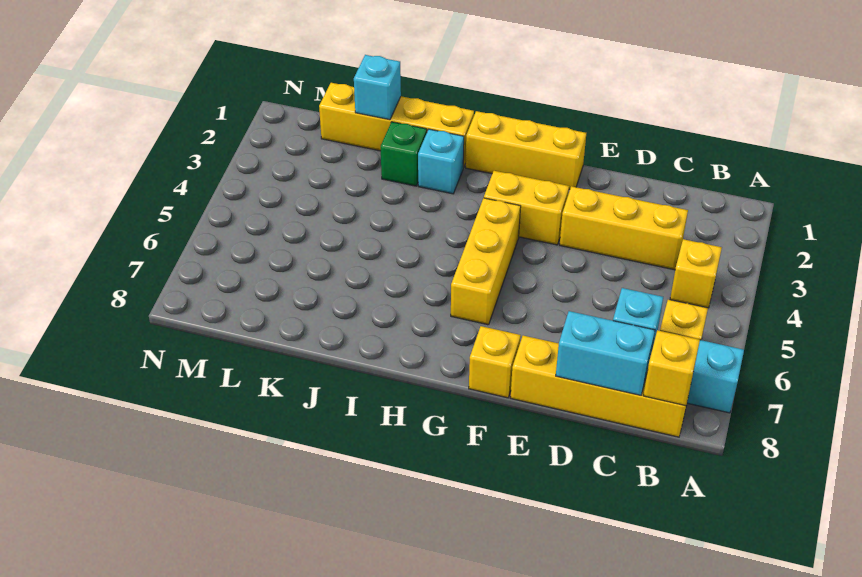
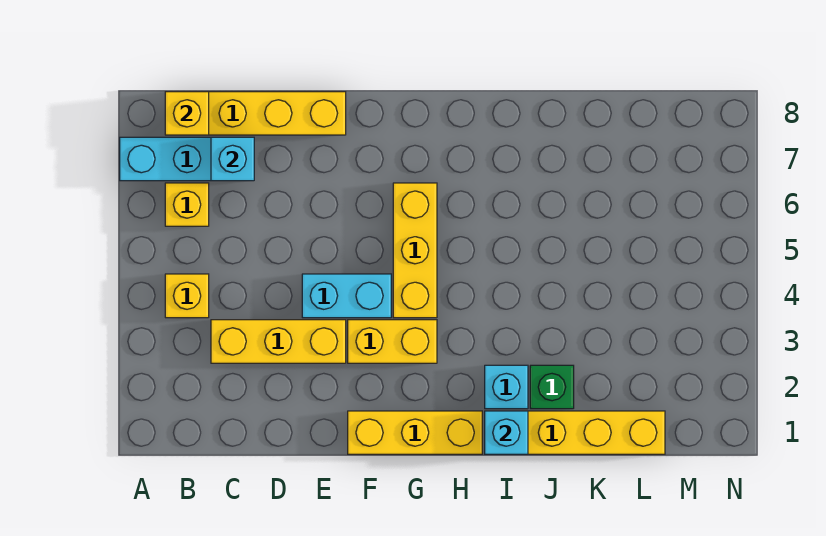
cyan brick C8:D8 level 2 -> cyan brick E4:F4 level 1
yellow brick F8 level 1 -> none
cyan brick K1 level 2 -> cyan brick I1 level 2

